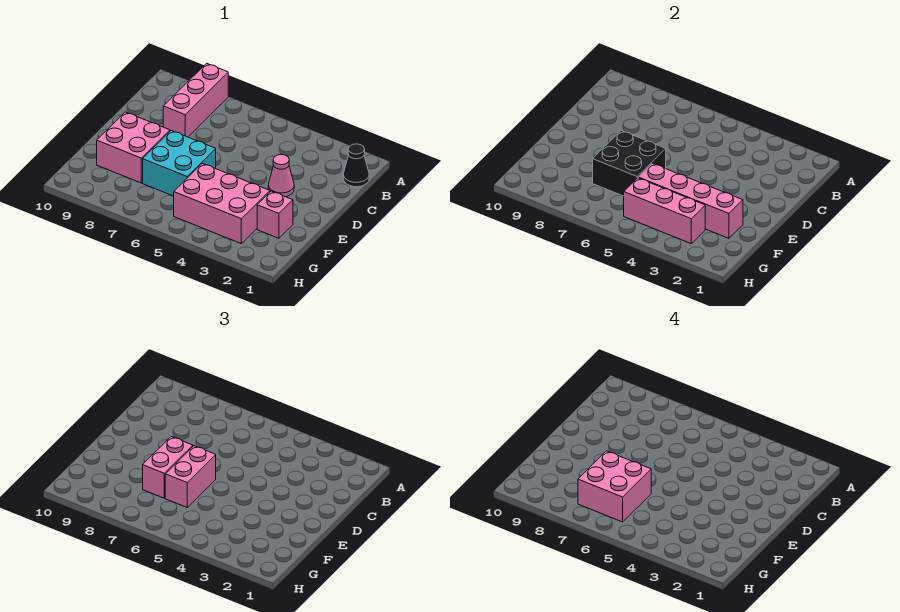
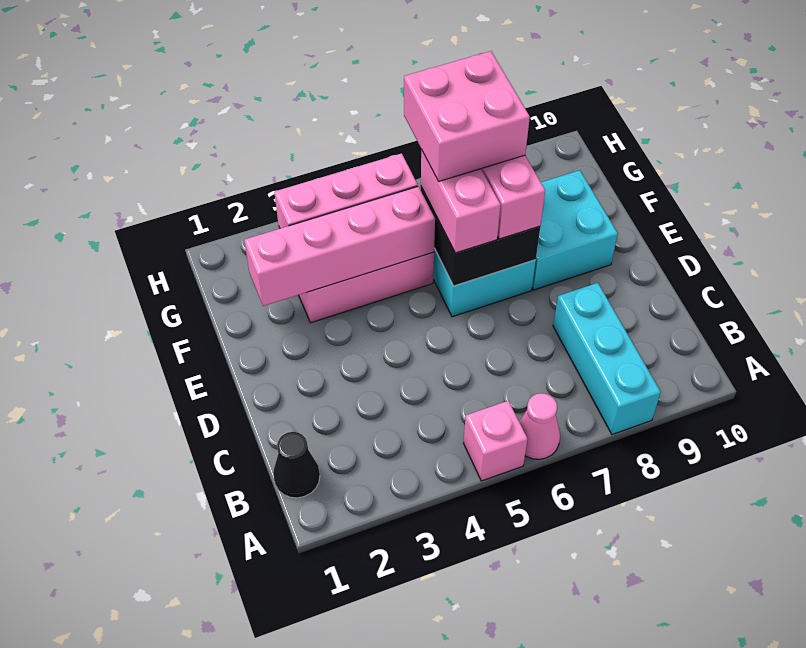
pink brick A8:C8 level 1 -> cyan brick A8:C8 level 1
pink cone D3 level 1 -> pink cone A6 level 1
pink brick E8:F9 level 1 -> cyan brick E8:F9 level 1
pink brick F2 level 1 -> pink brick A5 level 1

